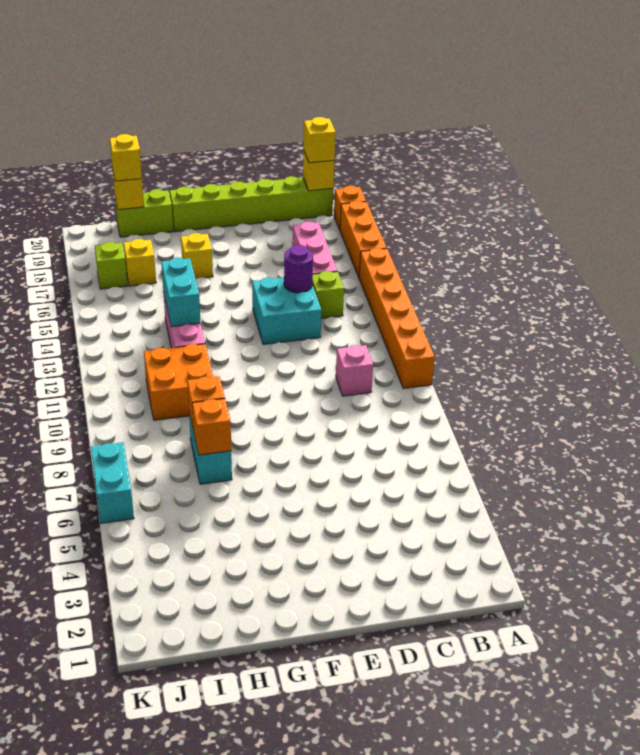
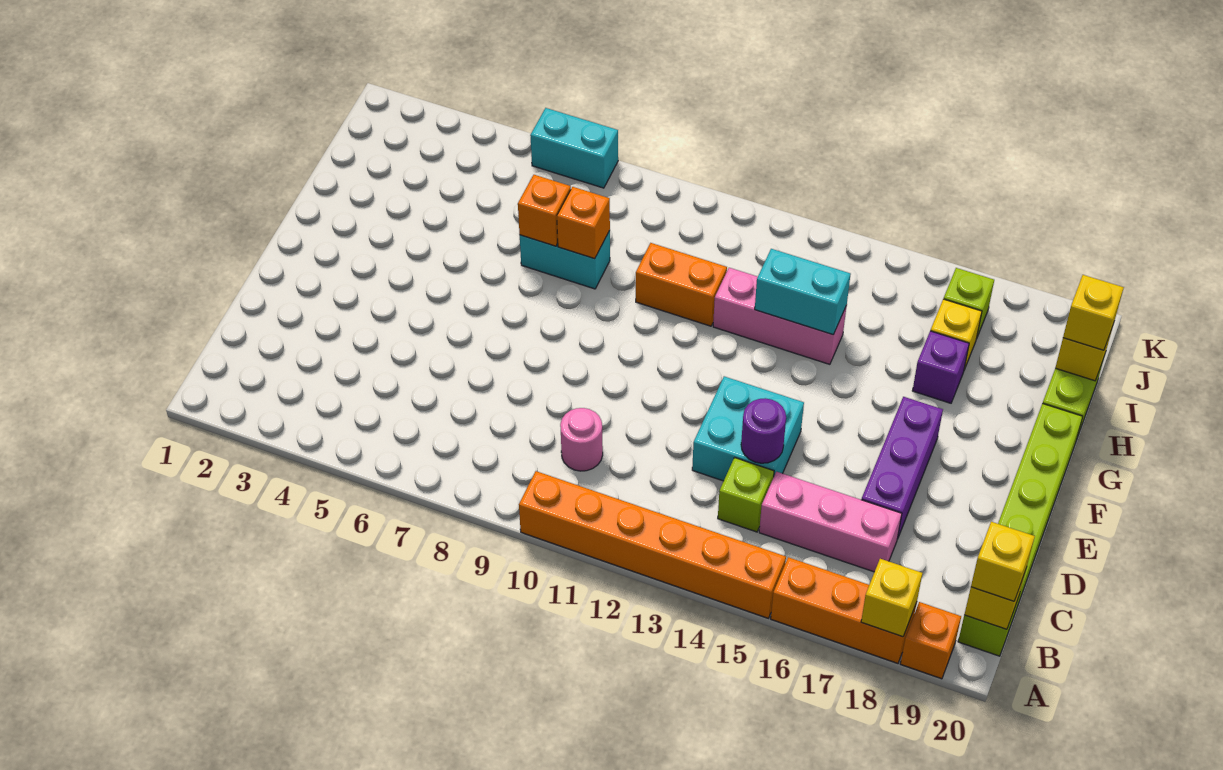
pink brick C10 level 1 -> pink round brick C10 level 1
none -> purple brick D17:F17 level 1
yellow brick G17 level 1 -> yellow brick A18 level 2
orange brick H10:I11 level 1 -> orange brick H10:H11 level 1
none -> purple brick H17 level 1

